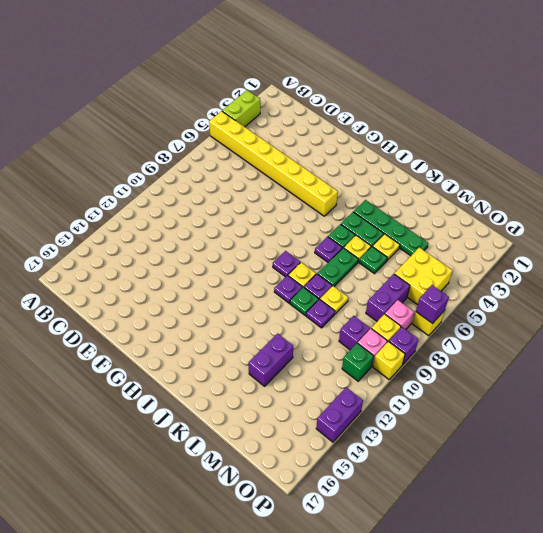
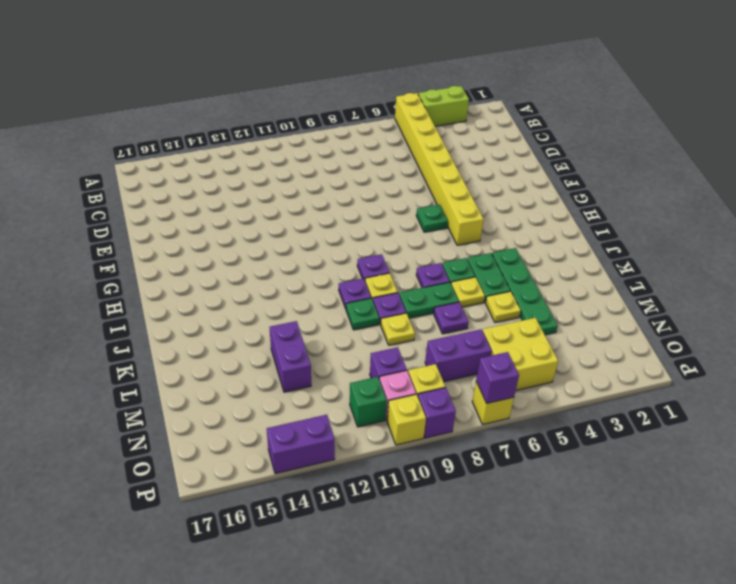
green plate L6 level 1 -> green plate G6 level 1
purple plate L10 level 1 -> purple plate L7 level 1
purple brick L13:L14 level 1 -> purple brick L13:M13 level 1
pink brick O8 level 1 -> none

